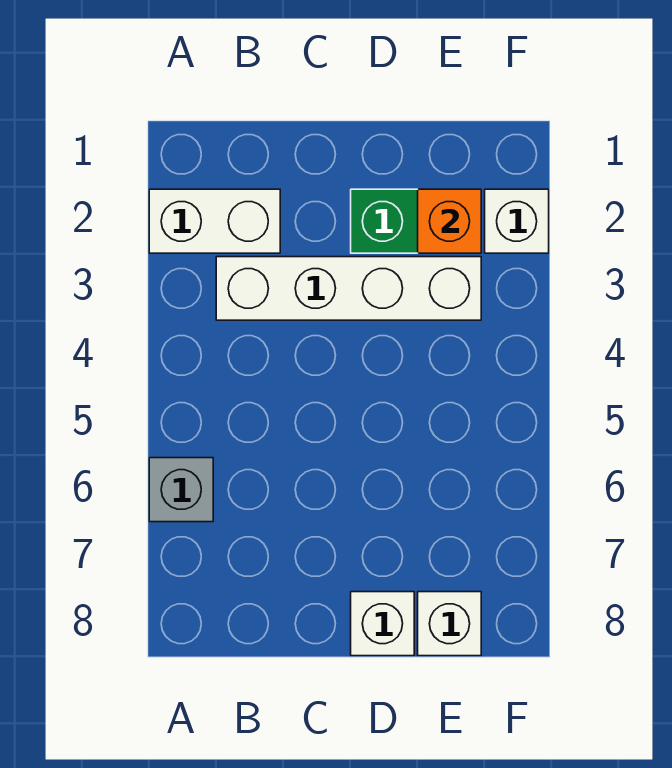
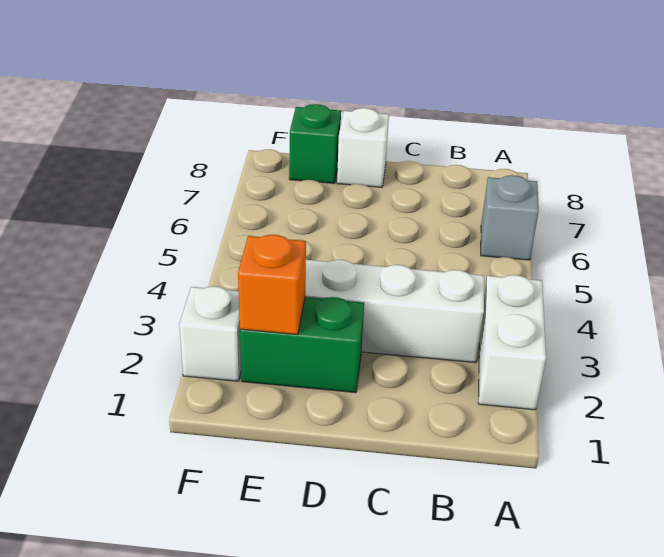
white brick A2:B2 level 1 -> white brick A2:A3 level 1
white brick E8 level 1 -> green brick E8 level 1

